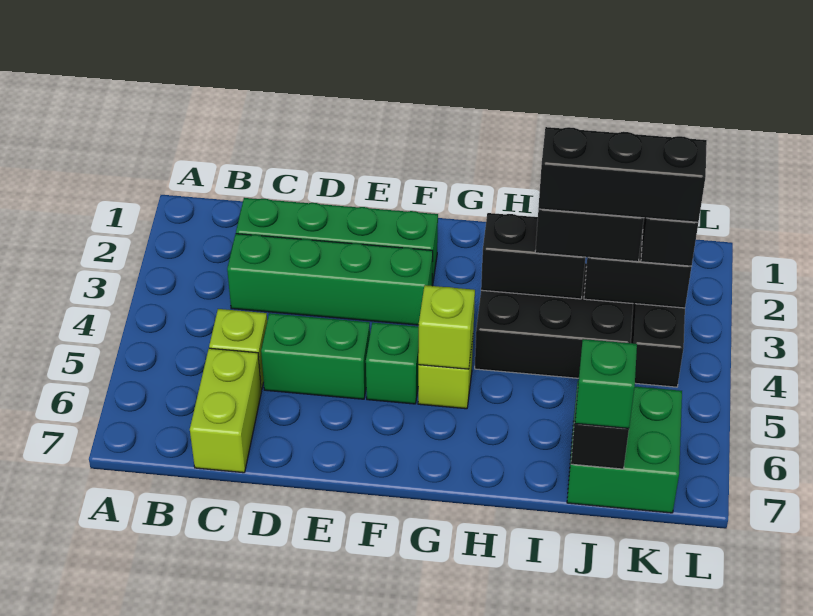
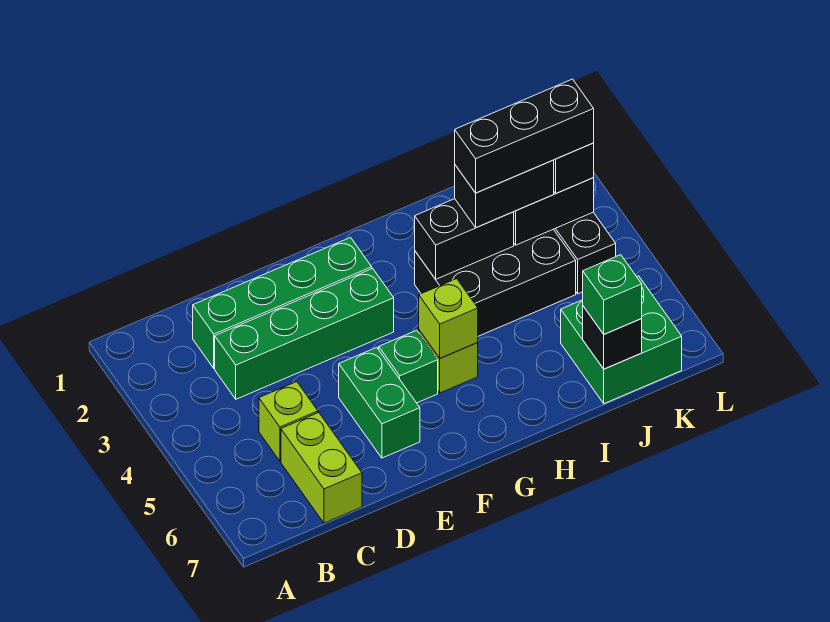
green brick D5:E5 level 1 -> green brick E5:E6 level 1

